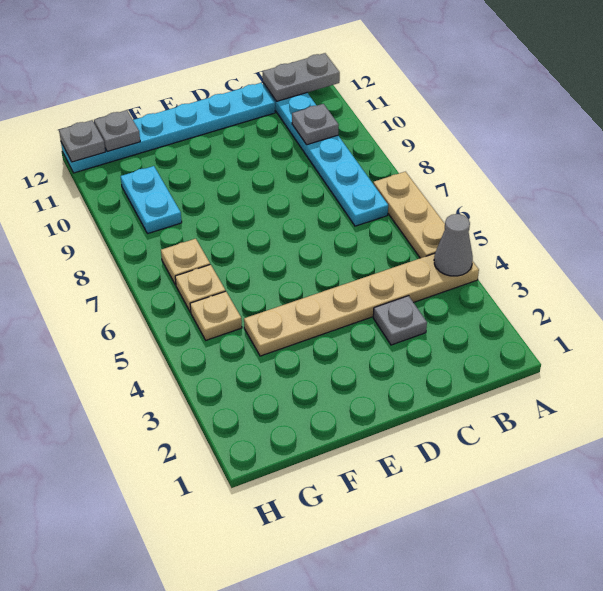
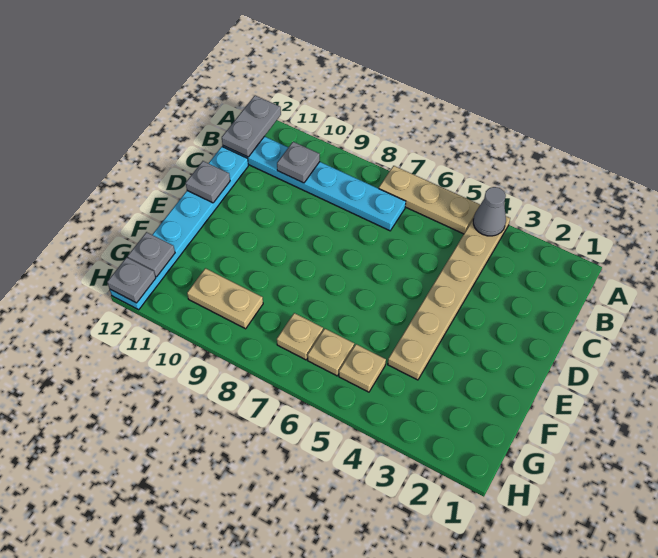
grey plate C3 level 1 -> grey plate D12 level 2
cyan plate G9:G10 level 1 -> tan plate G9:G10 level 1

